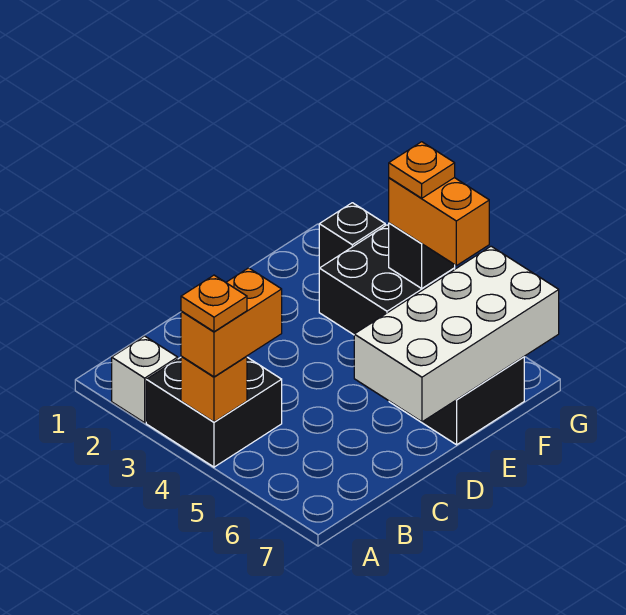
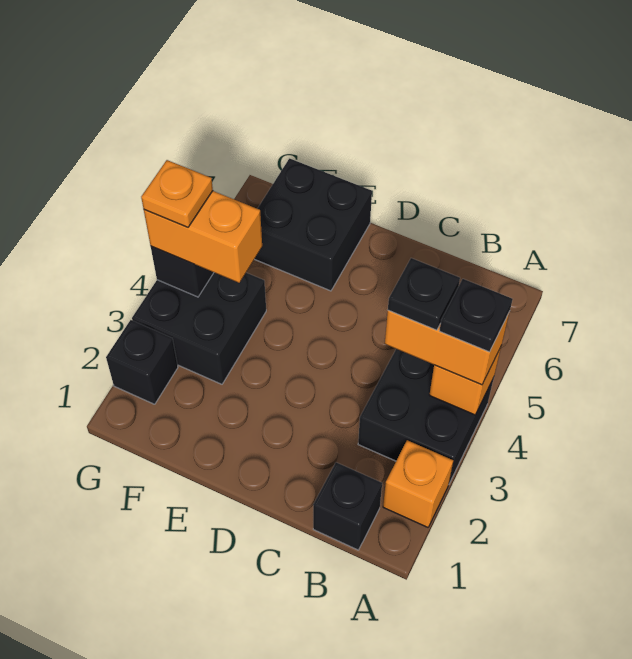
white brick A2 level 1 -> orange brick A2 level 1
orange plate A4 level 4 -> black plate A4 level 4
none -> black brick B1 level 1
none -> black plate B4 level 4
white brick D6:G7 level 2 -> none
orange brick G4:G5 level 3 -> orange brick F4:G4 level 3

